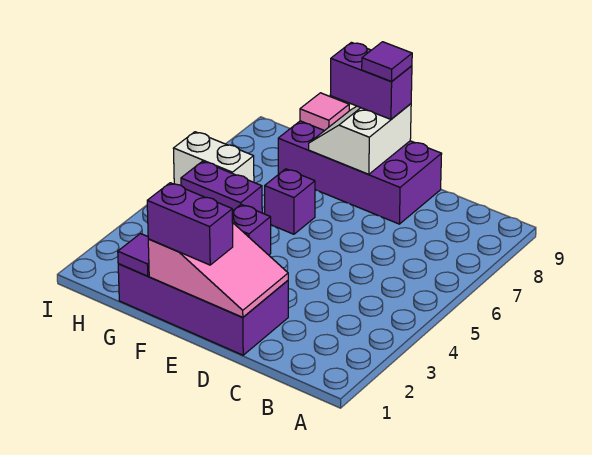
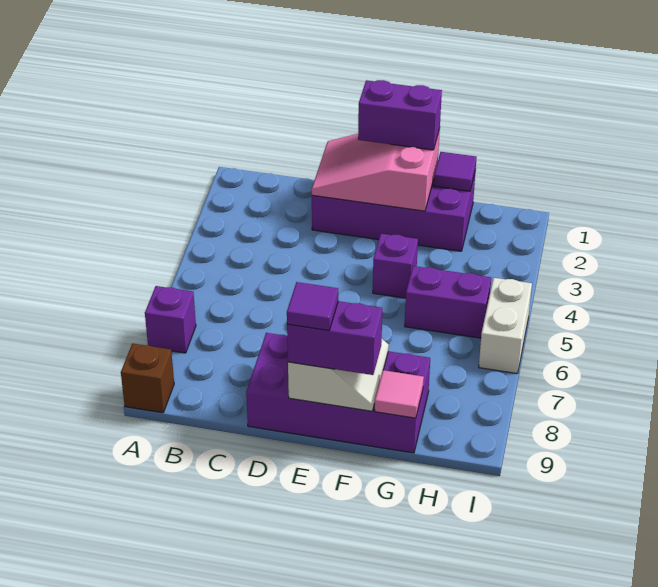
none -> brown brick A9 level 1
purple brick F6 level 1 -> purple brick A7 level 1
white brick H6:I6 level 1 -> white brick I5:I6 level 1

